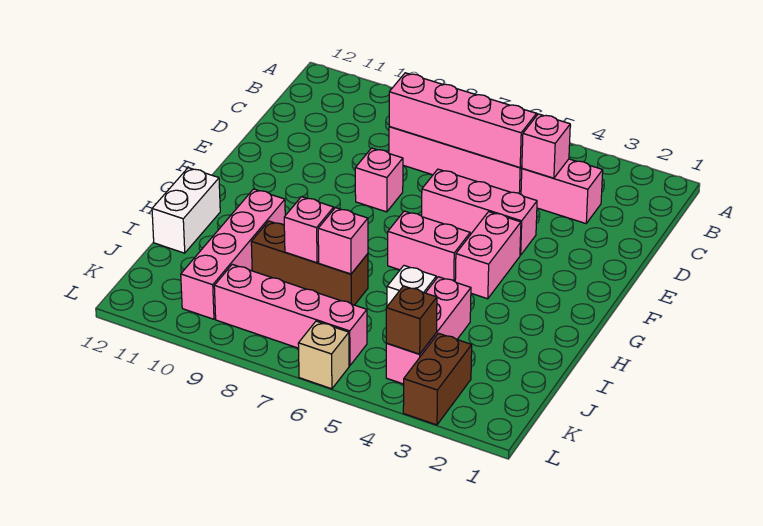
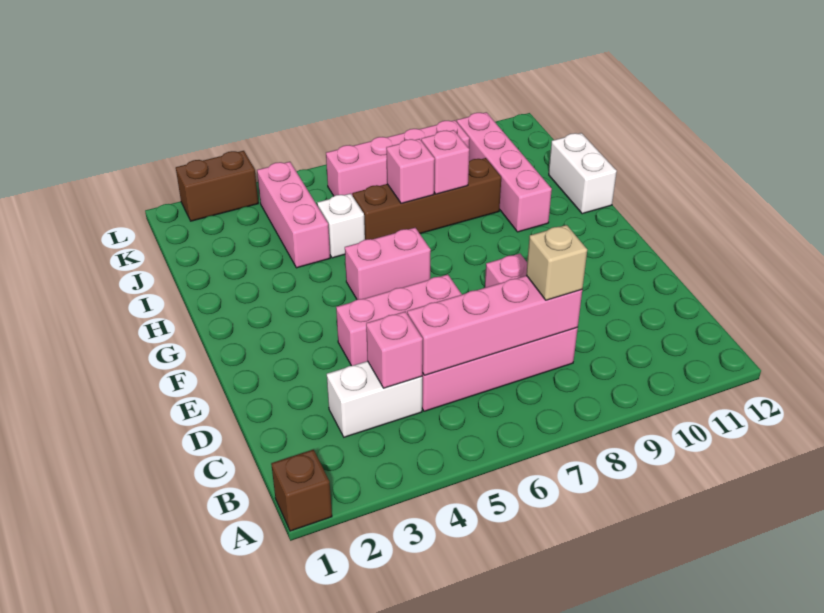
pink brick C3:C4 level 1 -> white brick C3:C4 level 1
pink brick F4:G4 level 1 -> none
brown brick I7:I9 level 1 -> brown brick I6:I9 level 1
brown brick K3:L3 level 1 -> brown brick L2:L3 level 1
brown brick K4 level 2 -> brown brick A1 level 1
tan brick L6 level 1 -> tan brick C8 level 3

